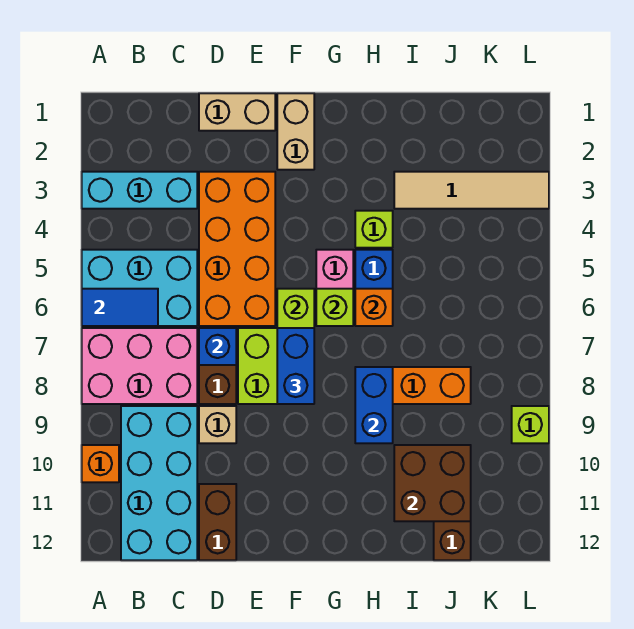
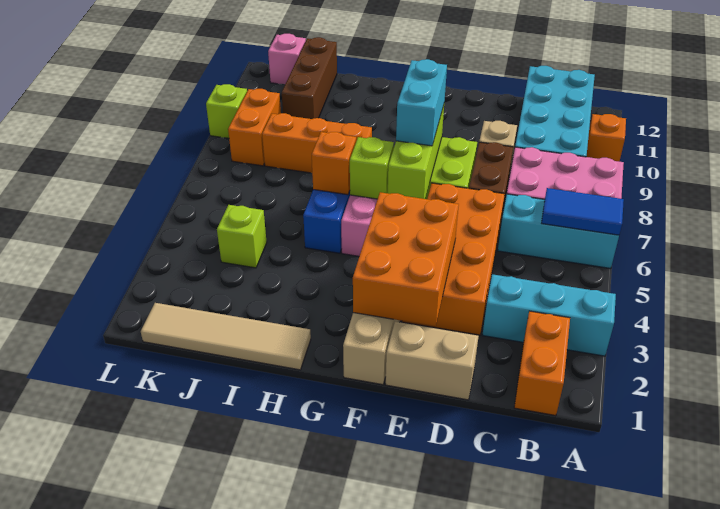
cyan brick A5:C6 level 1 -> cyan brick A6:C6 level 1
none -> orange brick B1:B2 level 1
blue brick D7 level 2 -> none
brown brick D11:D12 level 1 -> none
none -> orange brick E2:F4 level 2
blue brick F7:F8 level 3 -> cyan brick F7:F8 level 3
lime brick H4 level 1 -> lime brick J4 level 1
blue brick H8:H9 level 2 -> none
tan tile I3:L3 level 1 -> tan tile H1:K1 level 1
brown brick I10:J11 level 2 -> none
none -> orange brick K8:K9 level 1
none -> pink brick K12 level 1

